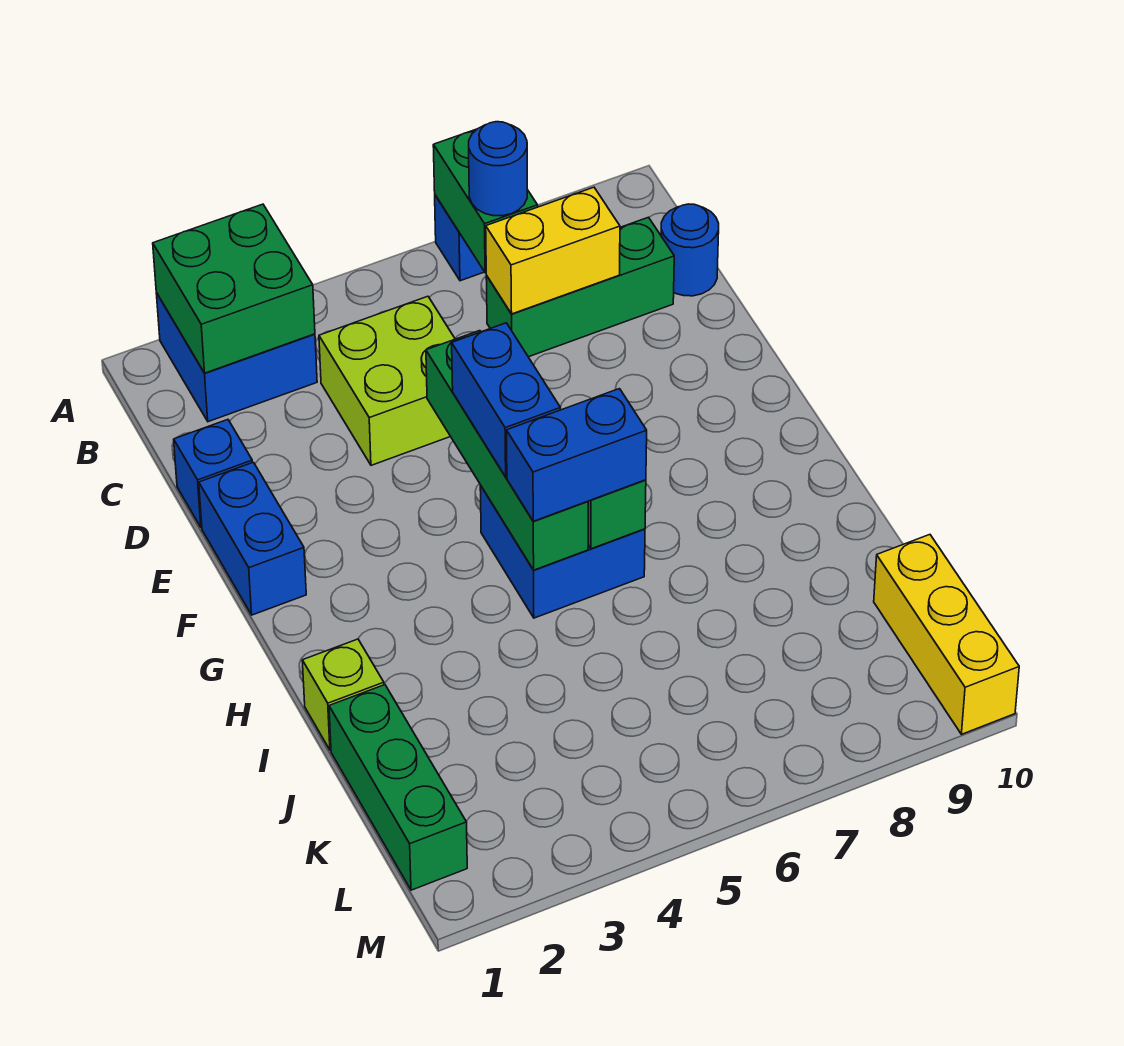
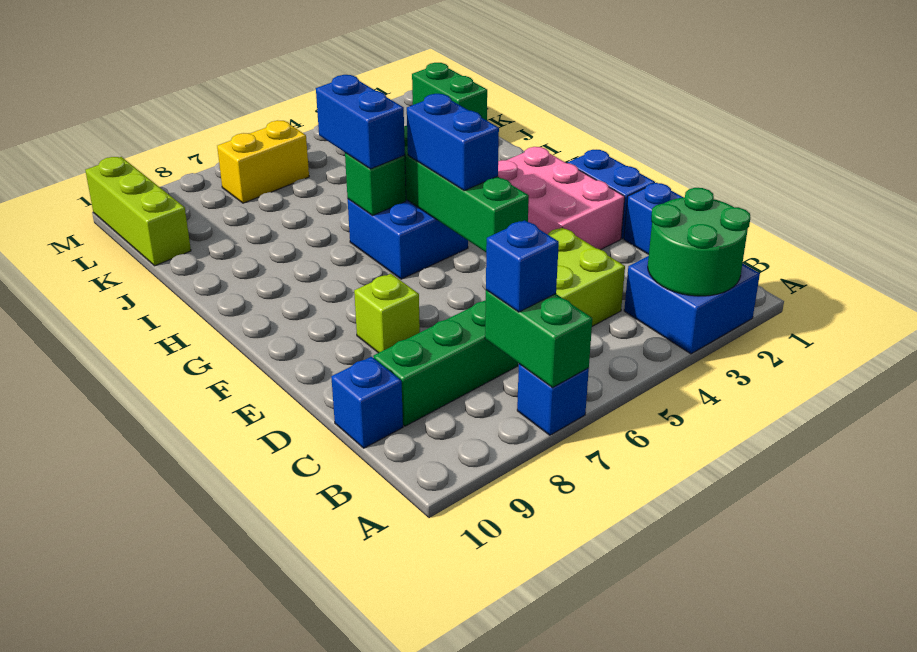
green brick A2:B3 level 2 -> green round brick A2:B3 level 2
blue round brick B7 level 3 -> blue brick B7 level 3
yellow brick C7:C8 level 2 -> yellow brick L6:L7 level 1
blue round brick C10 level 1 -> blue brick C10 level 1
none -> pink brick E2:G3 level 1
blue brick H5:H6 level 3 -> blue brick H6:I6 level 3
lime brick I1 level 1 -> lime brick E8 level 1
green brick J1:L1 level 1 -> green brick K1:L1 level 1
yellow brick K10:M10 level 1 -> lime brick K10:M10 level 1

